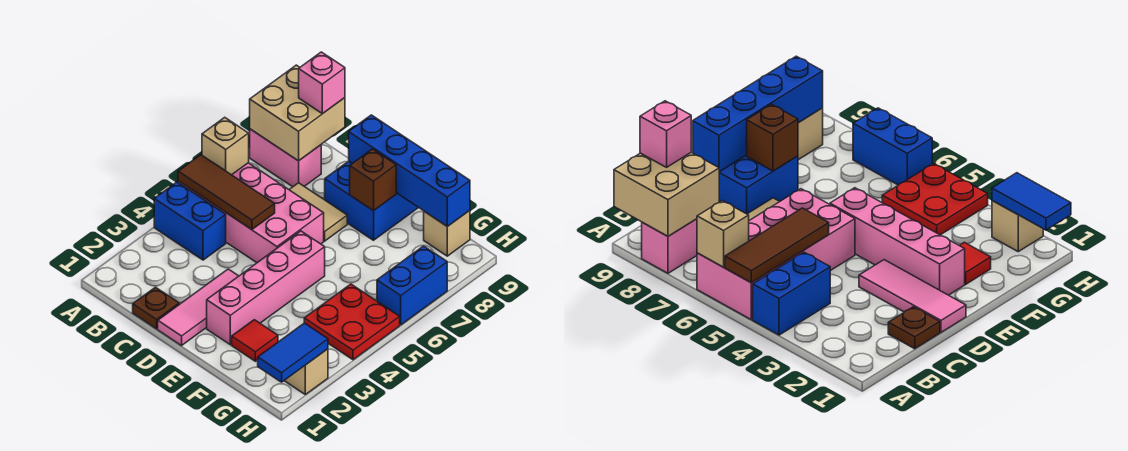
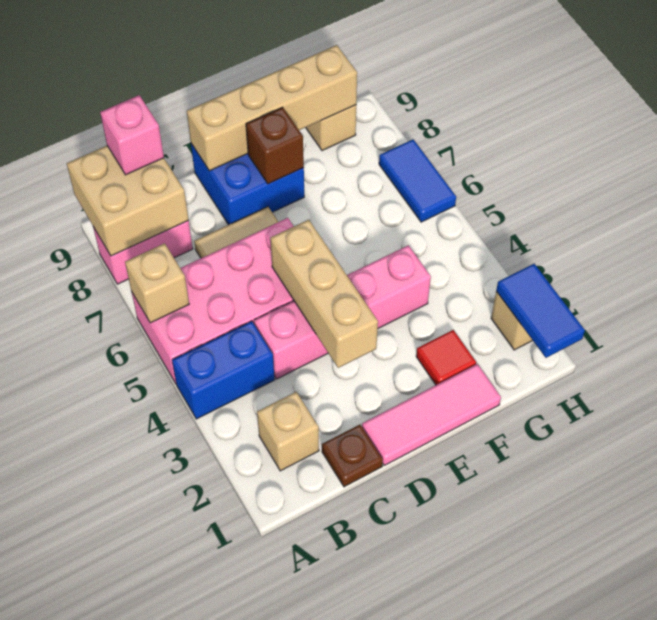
brown tile A5:C5 level 2 -> none
none -> tan brick B2 level 1
pink tile D1:D3 level 1 -> pink tile D1:F1 level 1
none -> tan brick D3:D5 level 2
blue brick D9:G9 level 2 -> tan brick D9:G9 level 2
pink brick E2:E5 level 1 -> pink brick C4:F4 level 1
red plate G4:H5 level 1 -> none
blue brick H6:H7 level 1 -> blue tile H6:H7 level 1

